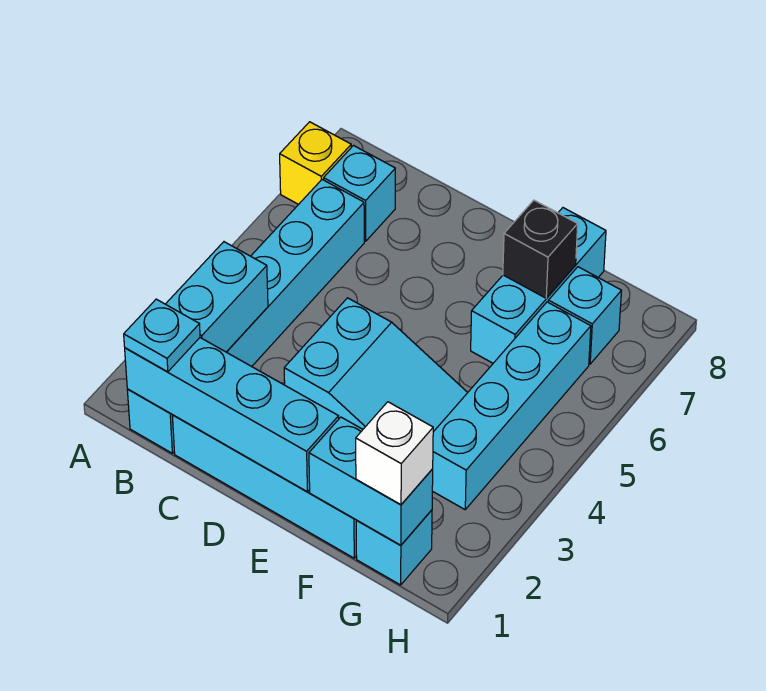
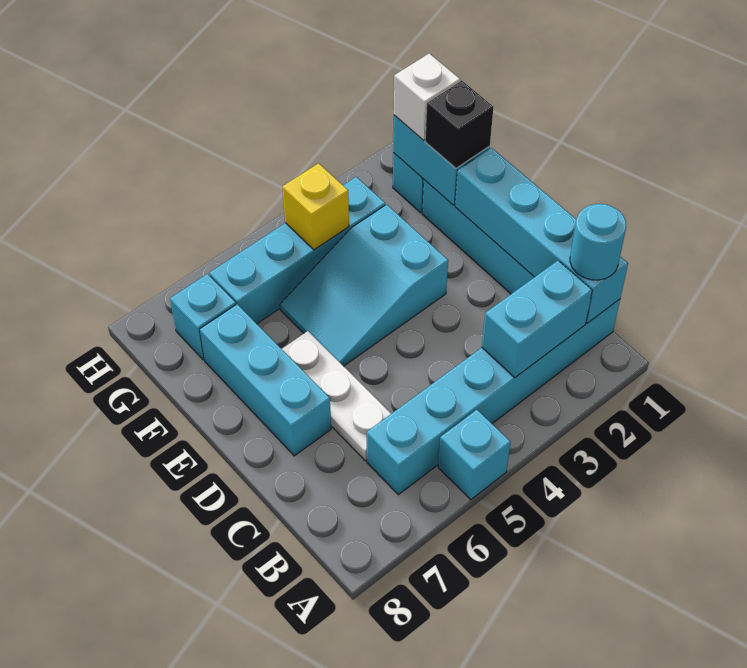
yellow brick A7 level 1 -> yellow brick G4 level 2
cyan plate B1 level 3 -> cyan round brick B1 level 3
cyan brick B7 level 1 -> cyan brick A5 level 1
none -> white plate C6:E6 level 1
cyan slope D3:F4 level 1 top D -> cyan slope E3:F5 level 1 top 3
cyan brick F6:F8 level 1 -> cyan brick D7:F7 level 1
black brick F7 level 2 -> black brick F1 level 3

